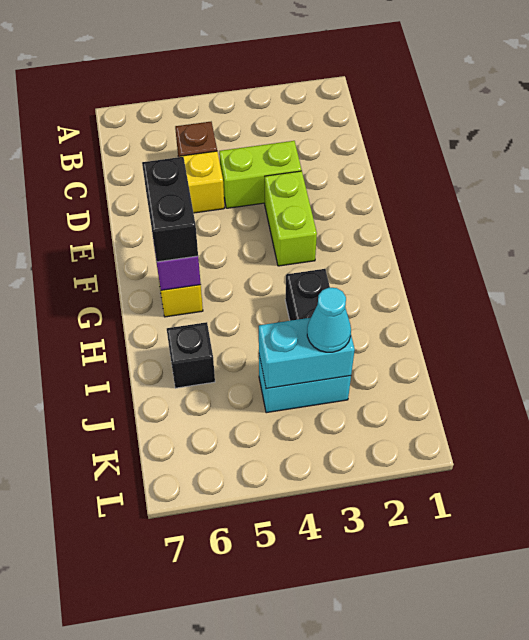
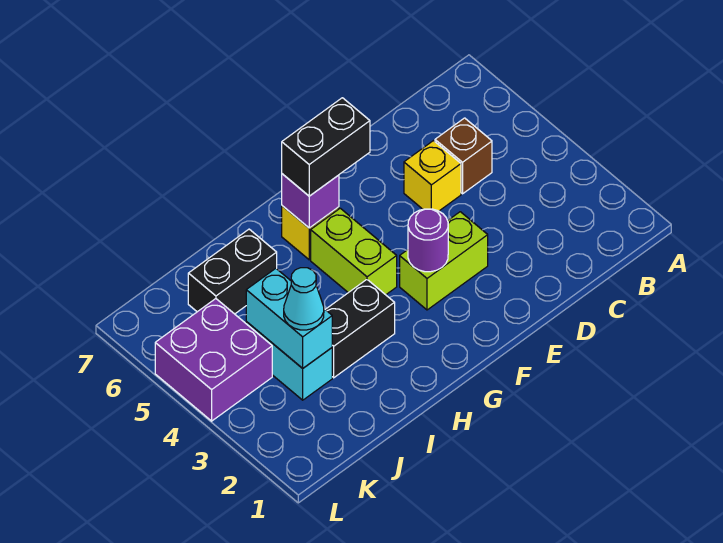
lime brick D3:D4 level 1 -> lime brick G4:G5 level 1
none -> purple round brick F3 level 2
black brick I6 level 1 -> black brick I6:J6 level 1
none -> purple brick K4:L5 level 1

